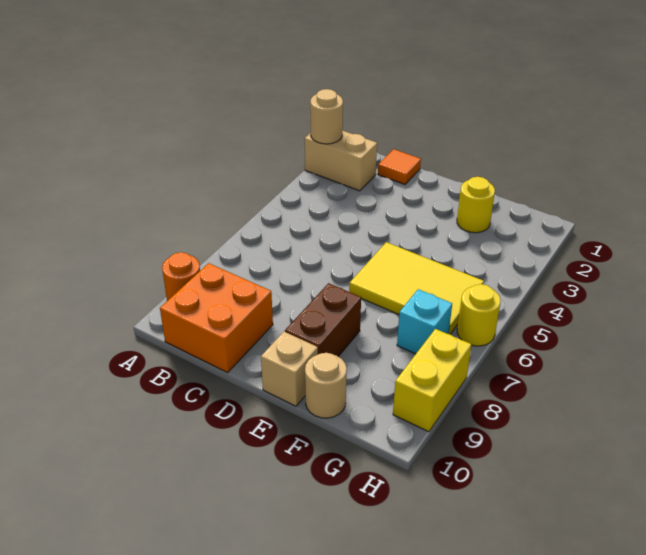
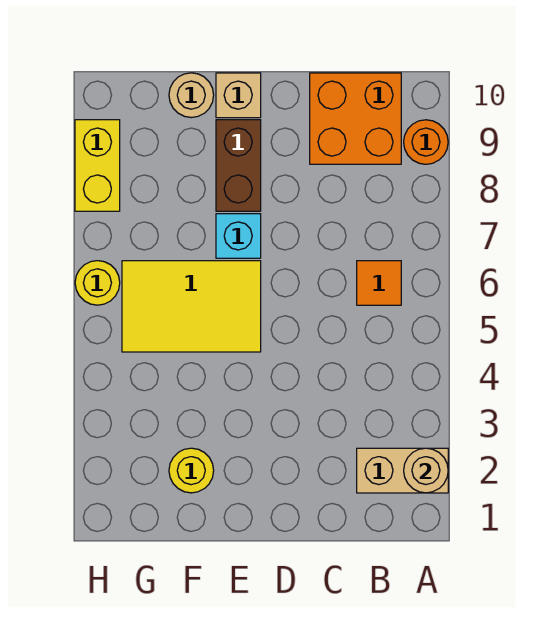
orange tile C1 level 1 -> orange tile B6 level 1
cyan brick G7 level 1 -> cyan brick E7 level 1

